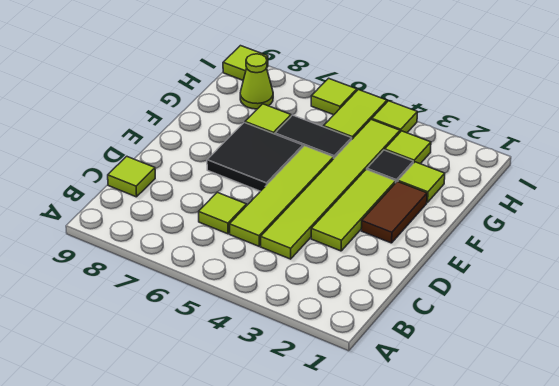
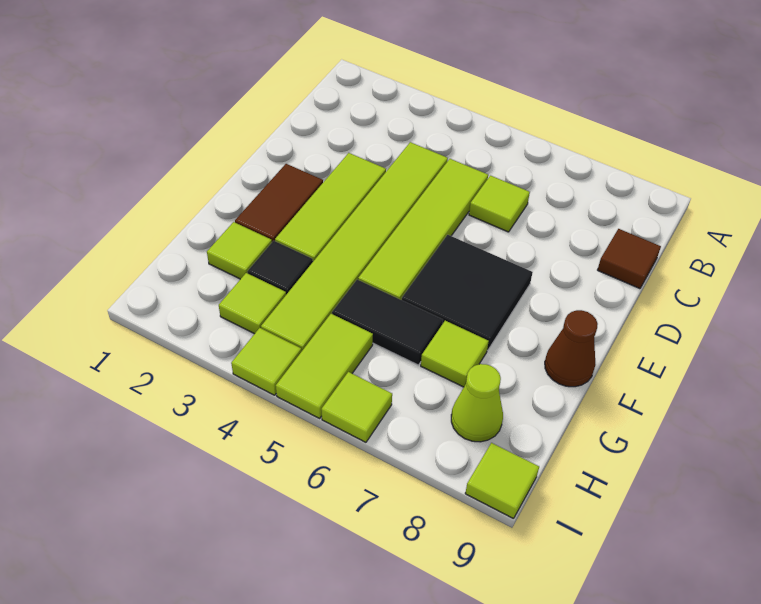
lime tile C9 level 1 -> brown tile C9 level 1
none -> brown cone F9 level 1

